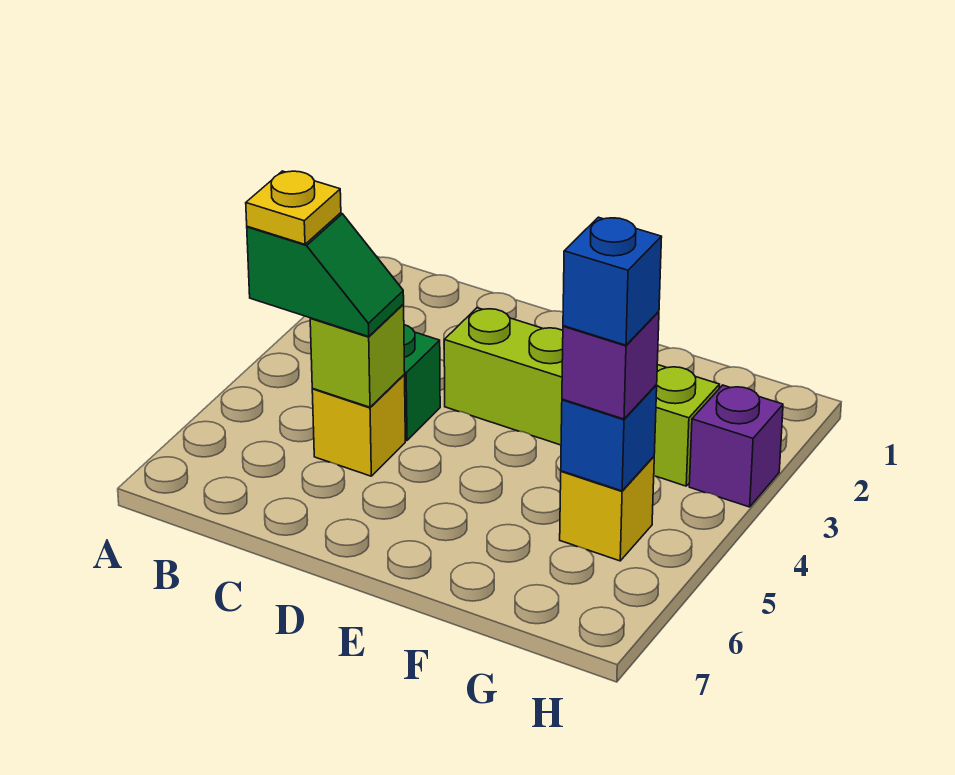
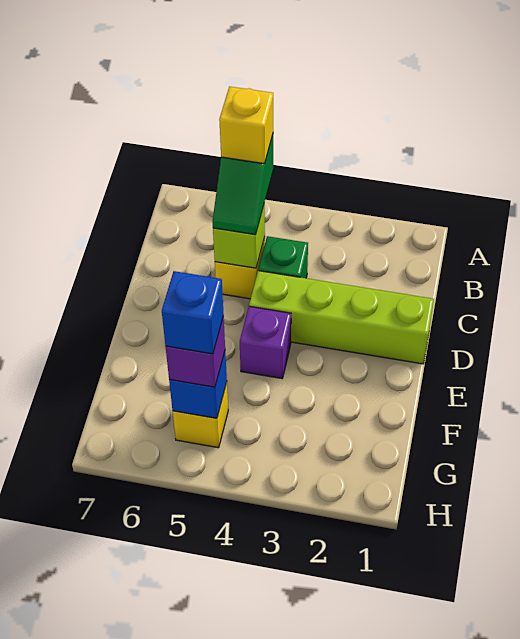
yellow plate B5 level 4 -> yellow brick B5 level 4
lime brick D3:G3 level 1 -> lime brick D1:D4 level 1
purple brick H3 level 1 -> purple brick E4 level 1

